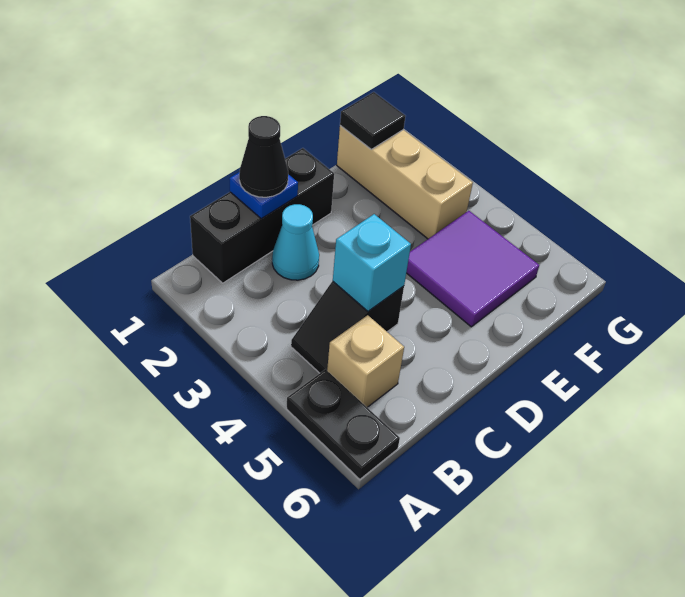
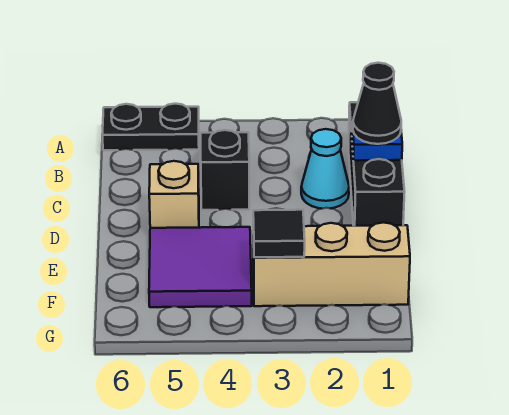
tan brick B5 level 1 -> tan brick D5 level 1
cyan brick C4 level 2 -> none
black tile F1 level 2 -> black tile F3 level 2

